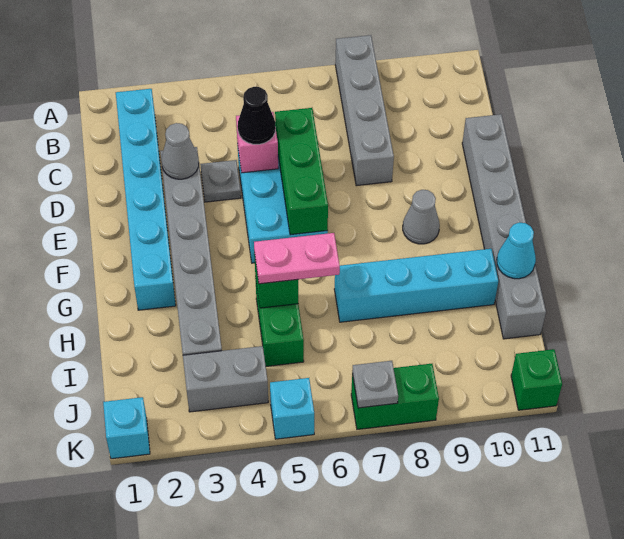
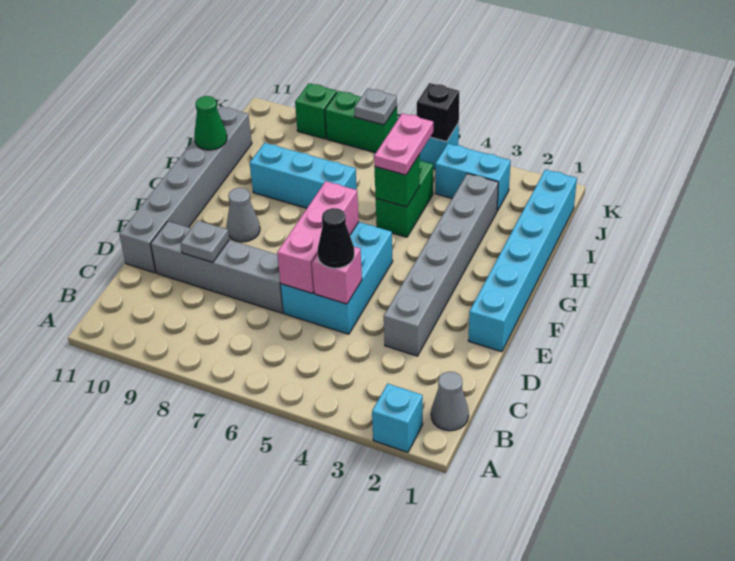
grey brick A8:D8 level 1 -> grey brick D7:D10 level 1
cyan brick B2:G2 level 1 -> cyan brick E1:J1 level 1
grey cone D3 level 2 -> grey cone B1 level 1
grey plate D4 level 1 -> grey plate D9 level 2
green brick D6:F6 level 2 -> pink brick D6:F6 level 2
pink plate H5:H6 level 3 -> pink plate H5:I5 level 3
cyan brick H7:H10 level 1 -> cyan brick H7:H9 level 1
cyan cone H11 level 2 -> green cone H11 level 2
grey brick J3:J4 level 1 -> cyan brick J3:J4 level 1
cyan brick K1 level 1 -> cyan brick A2 level 1
none -> black brick K5 level 2
green brick K11 level 1 -> green brick K9 level 1

